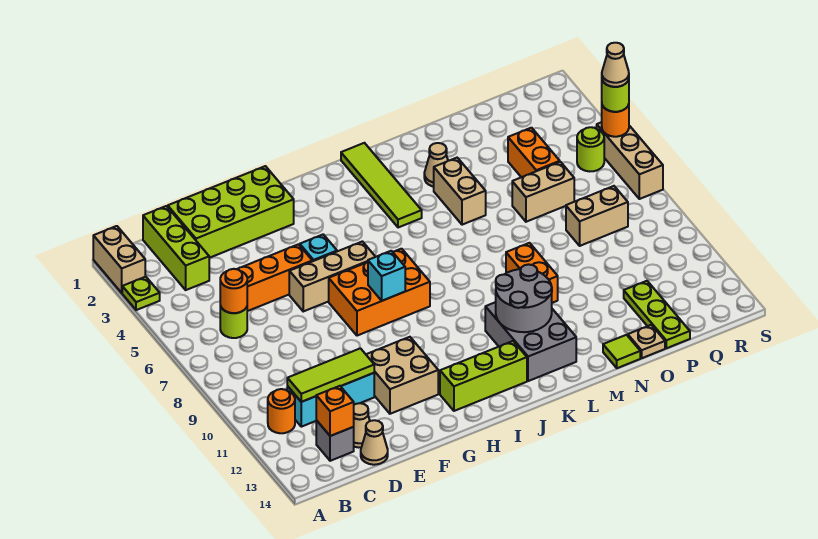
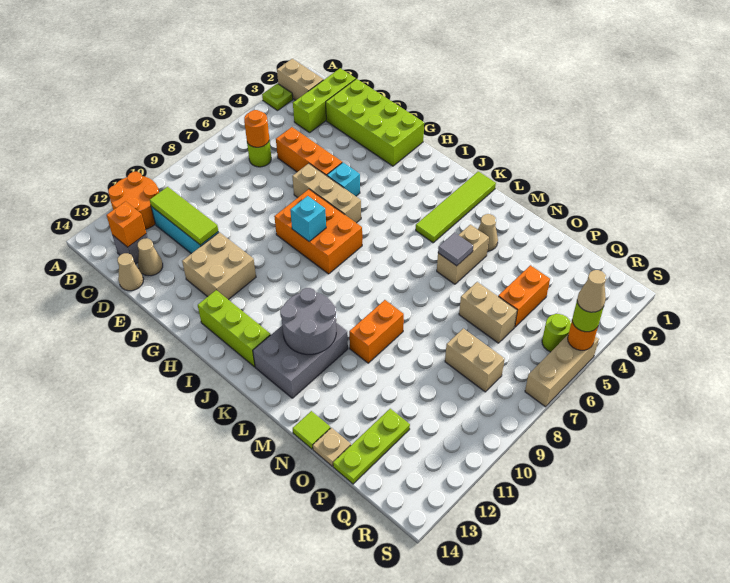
tan brick A1:A2 level 1 -> tan brick A2:B2 level 1
orange round brick B11 level 1 -> orange round brick A11:B12 level 1
none -> grey tile M5 level 2

